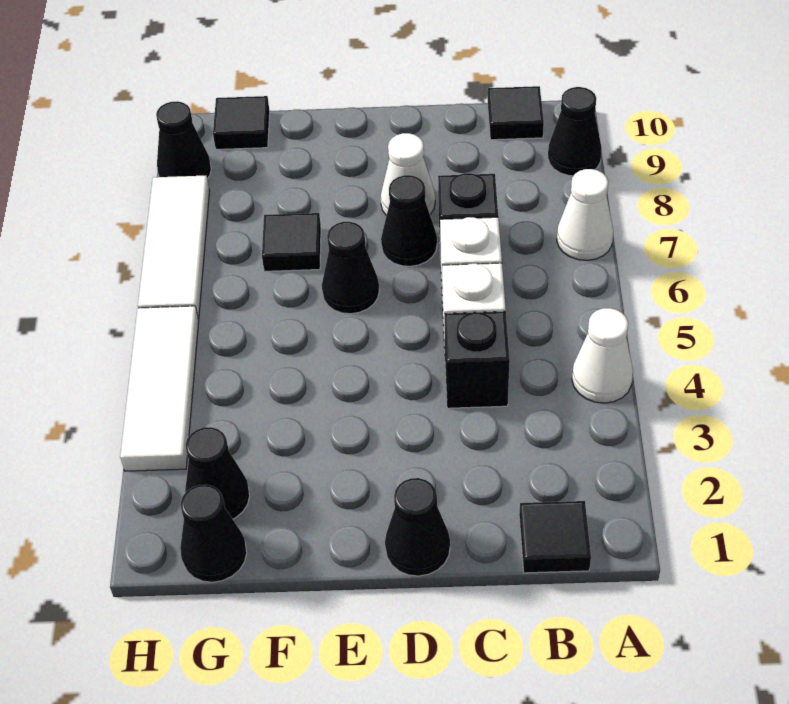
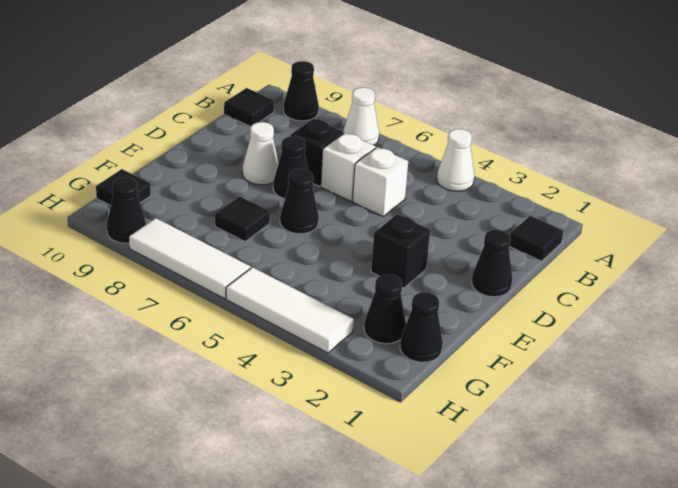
black brick C4 level 1 -> black brick E3 level 1

